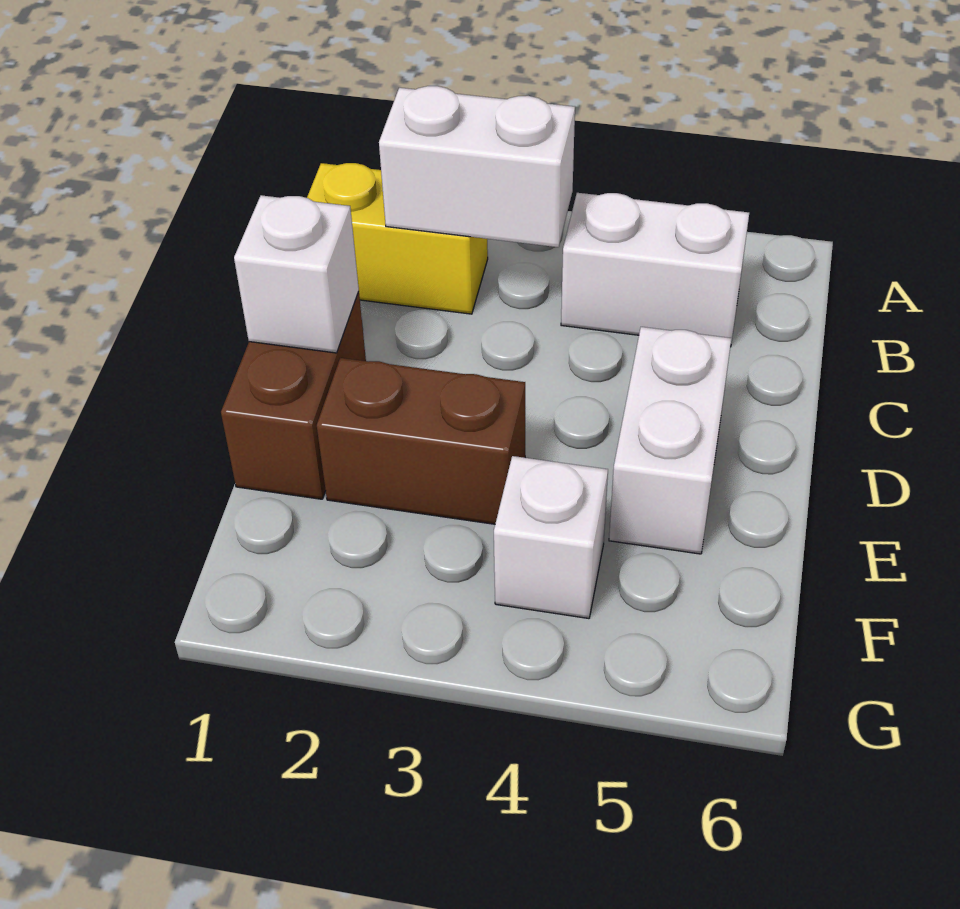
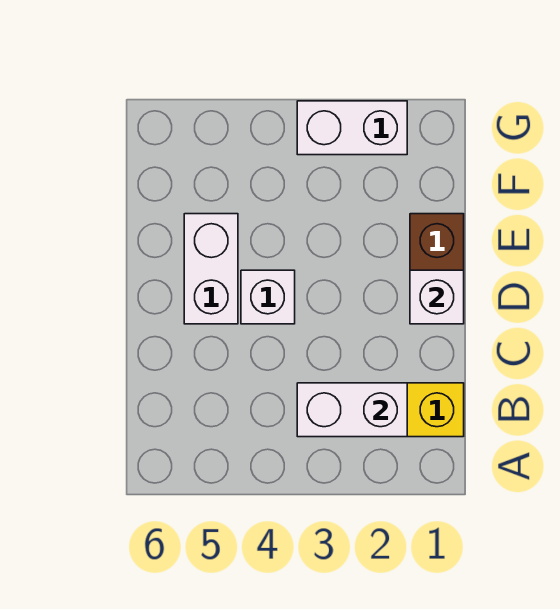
white brick B4:B5 level 1 -> white brick G2:G3 level 1
brown brick E2:E3 level 1 -> none
white brick F4 level 1 -> white brick D4 level 1

